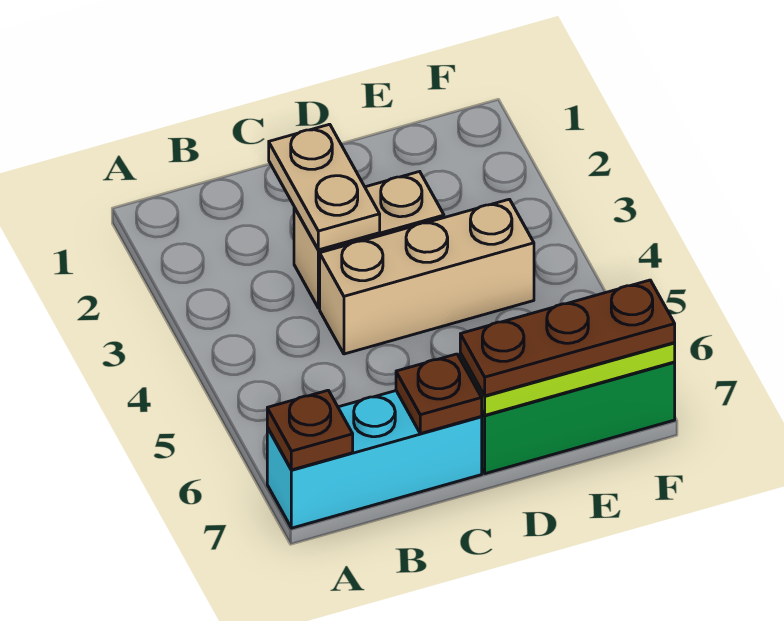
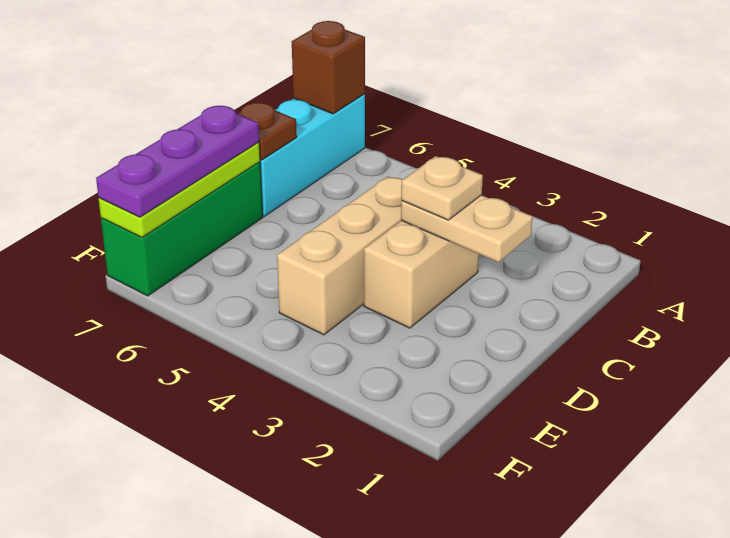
brown plate A7 level 2 -> brown brick A7 level 2
none -> tan plate C3 level 3
brown plate D7:F7 level 3 -> purple plate D7:F7 level 3

